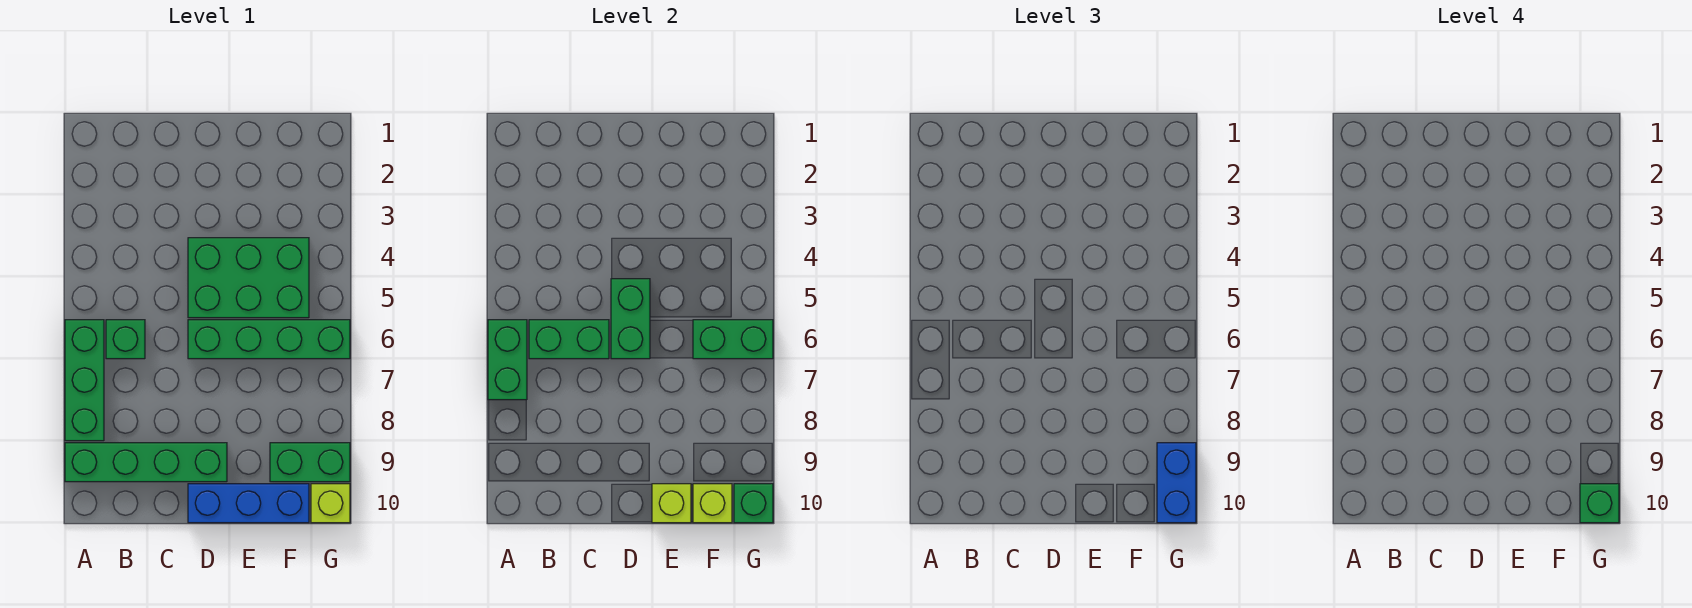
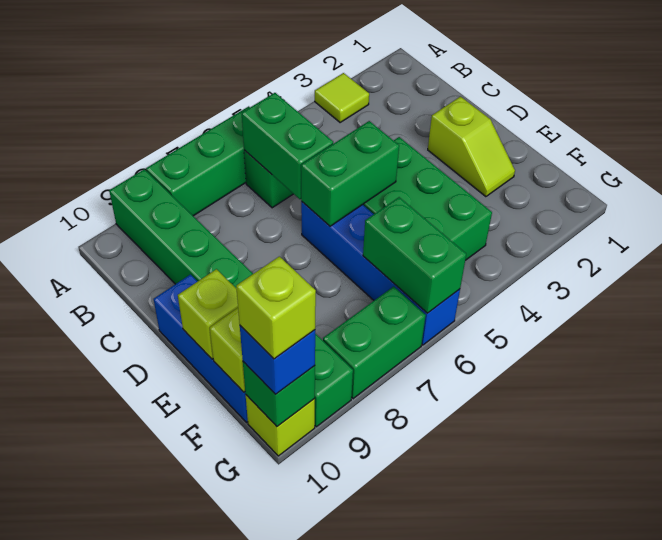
none -> lime tile A3 level 1
green brick A6:A7 level 2 -> green brick G7:G8 level 1
none -> lime slope D2:E2 level 1 top D
green brick D6:G6 level 1 -> blue brick D6:G6 level 1
blue brick G9:G10 level 3 -> blue brick G10 level 3
green brick G10 level 4 -> lime brick G10 level 4

